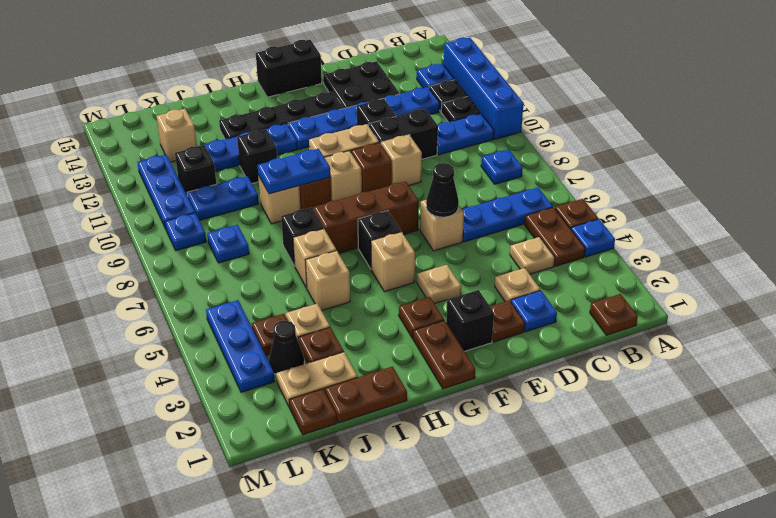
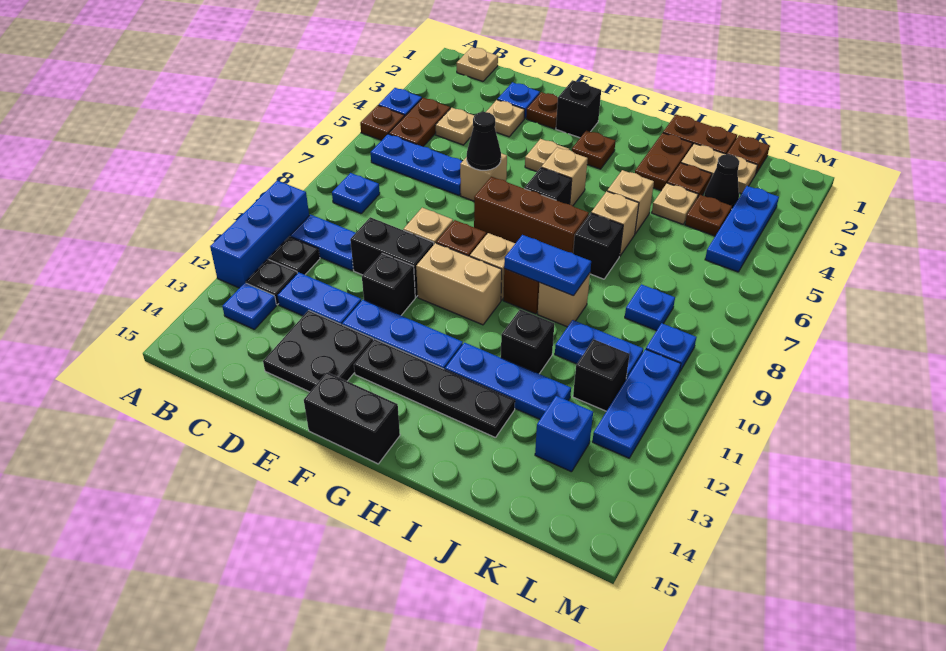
blue brick A10:A13 level 1 -> blue brick A10:A12 level 1
brown plate B1 level 1 -> tan plate B1 level 1
brown plate G1:G2 level 1 -> brown plate I2:I3 level 1
tan brick K13 level 1 -> blue brick K13 level 1

